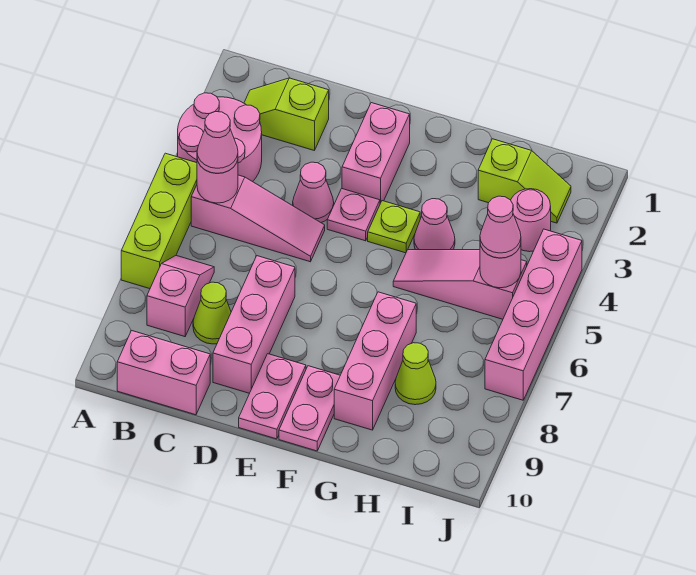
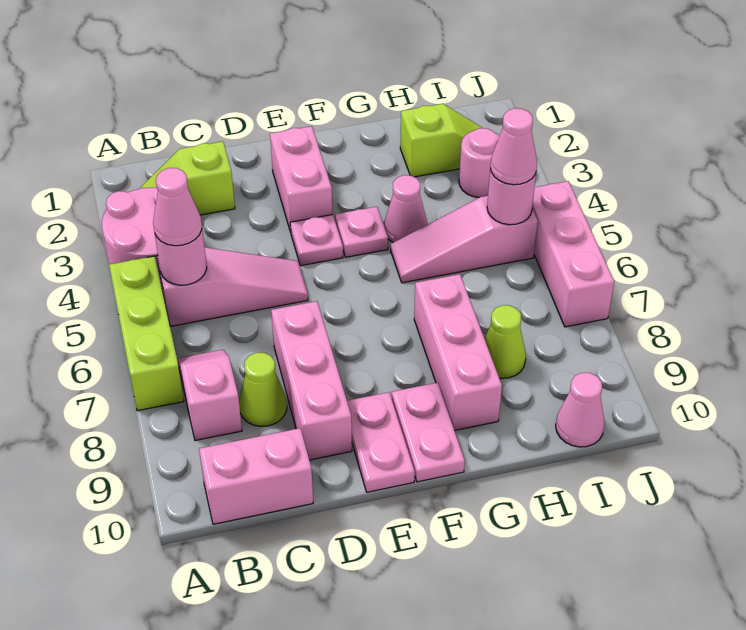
pink cone D4 level 1 -> pink cone I10 level 1
lime plate F4 level 1 -> pink plate F4 level 1
pink brick J4:J7 level 1 -> pink brick J5:J7 level 1

